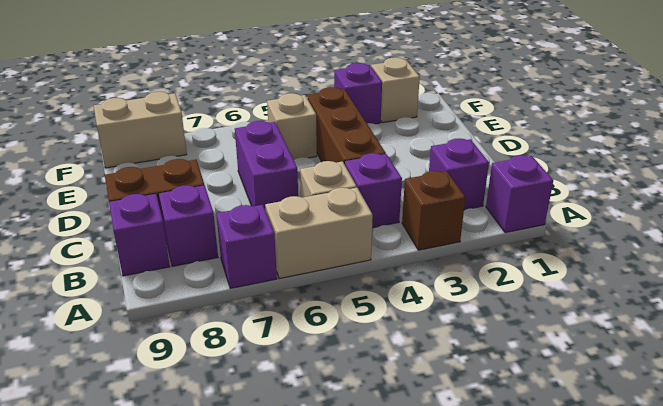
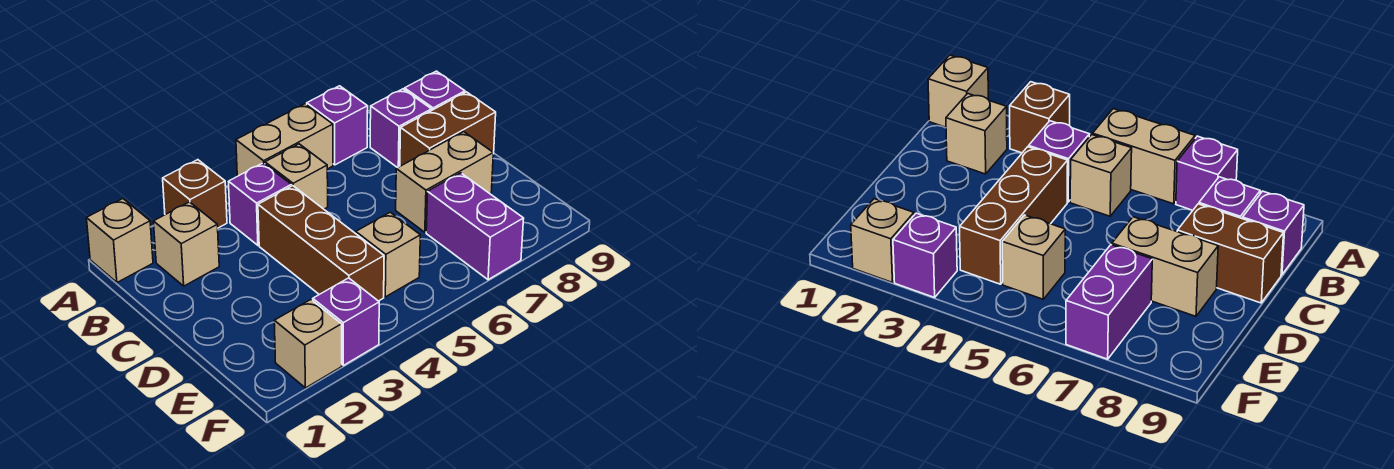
purple brick A1 level 1 -> tan brick A1 level 1
purple brick B2 level 1 -> tan brick B2 level 1
purple brick C6:D6 level 1 -> purple brick E7:F7 level 1
tan brick F8:F9 level 1 -> tan brick D7:D8 level 1

